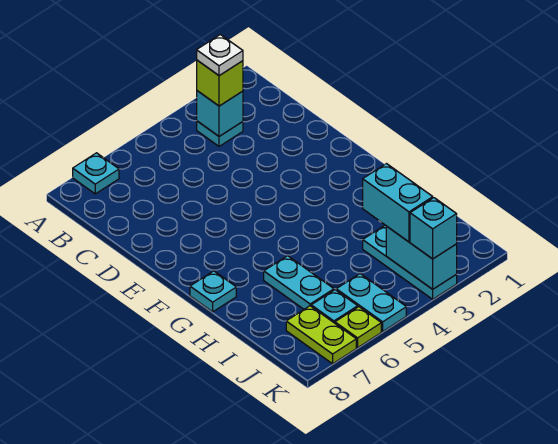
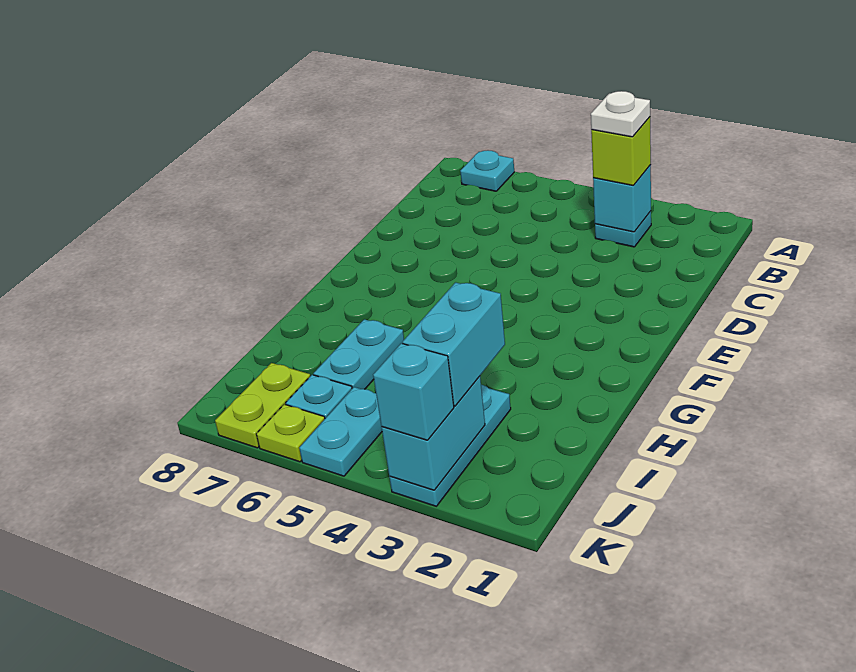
cyan plate G8 level 1 -> none

